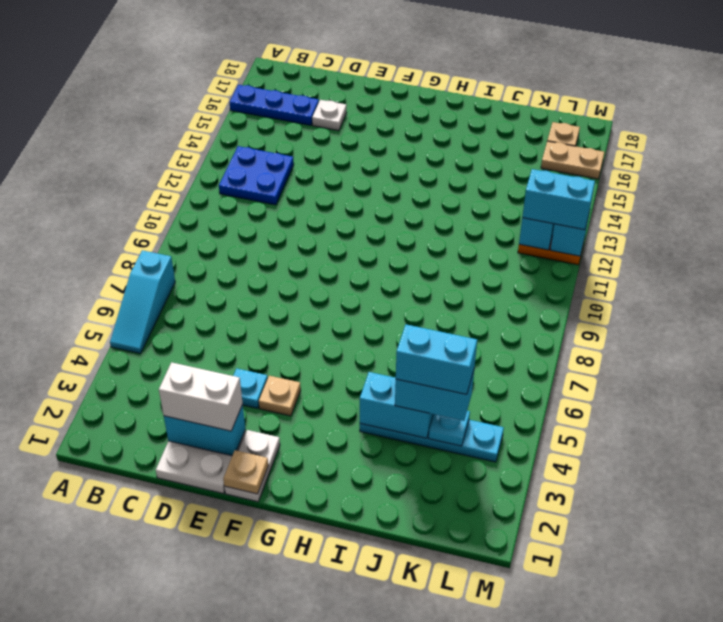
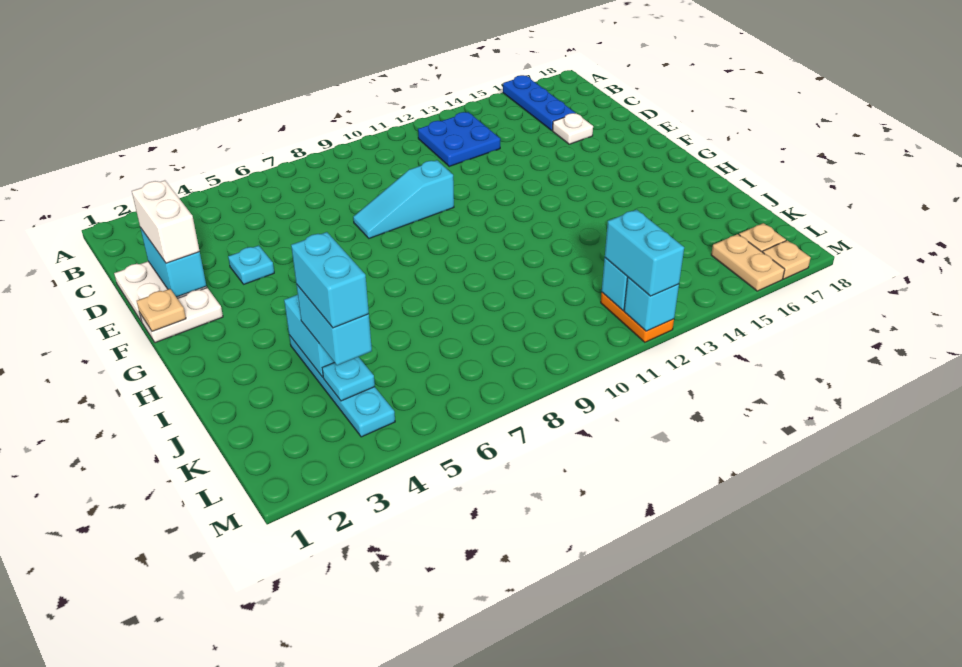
cyan slope A5:A7 level 1 top 7 -> cyan slope E8:E10 level 1 top 10
tan plate F4 level 1 -> tan plate M17 level 1

